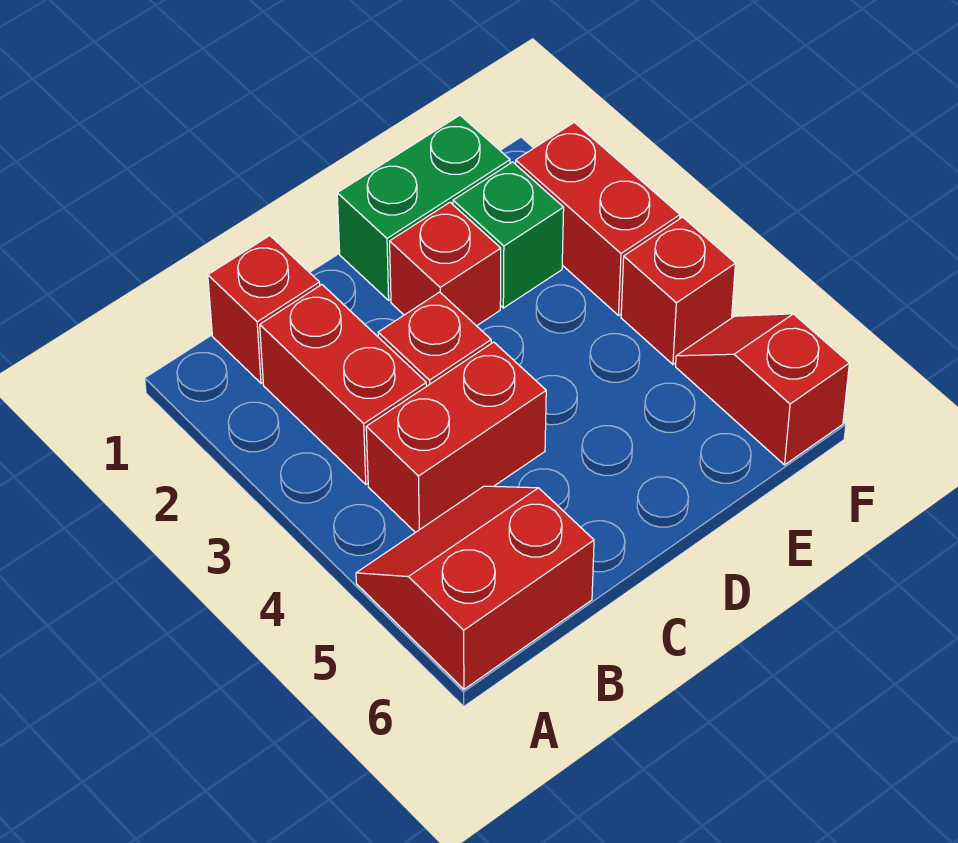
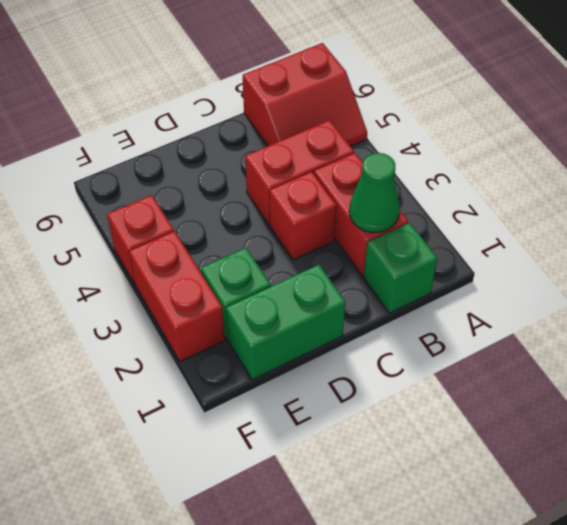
red brick B1 level 1 -> green brick B1 level 1
none -> green cone B2 level 2
red brick D2 level 1 -> none
red slope F5:F6 level 1 top 6 -> none

